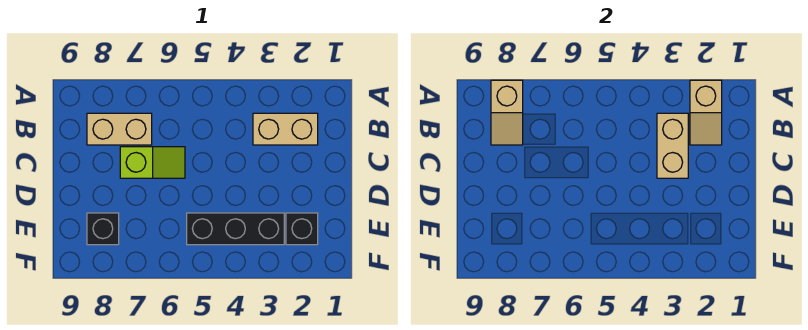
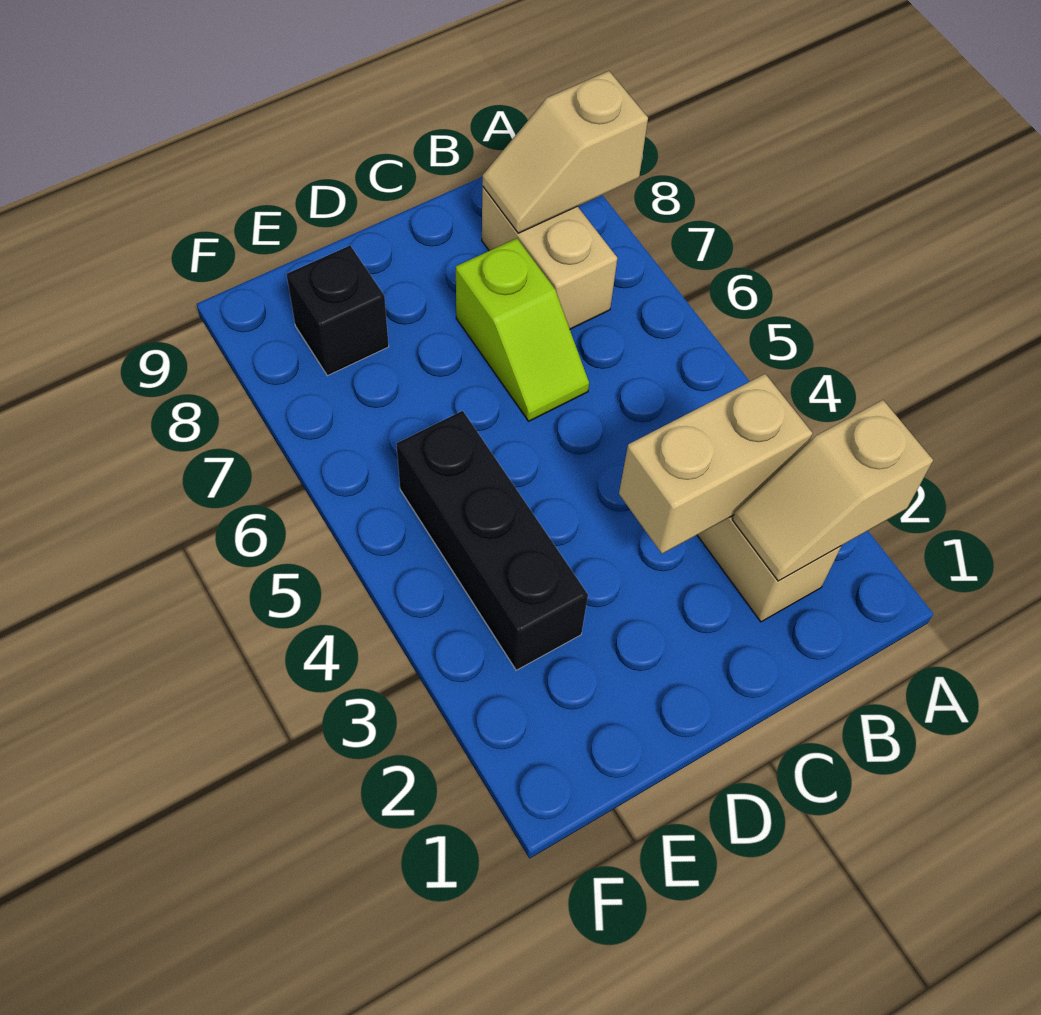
black brick E2 level 1 -> none

